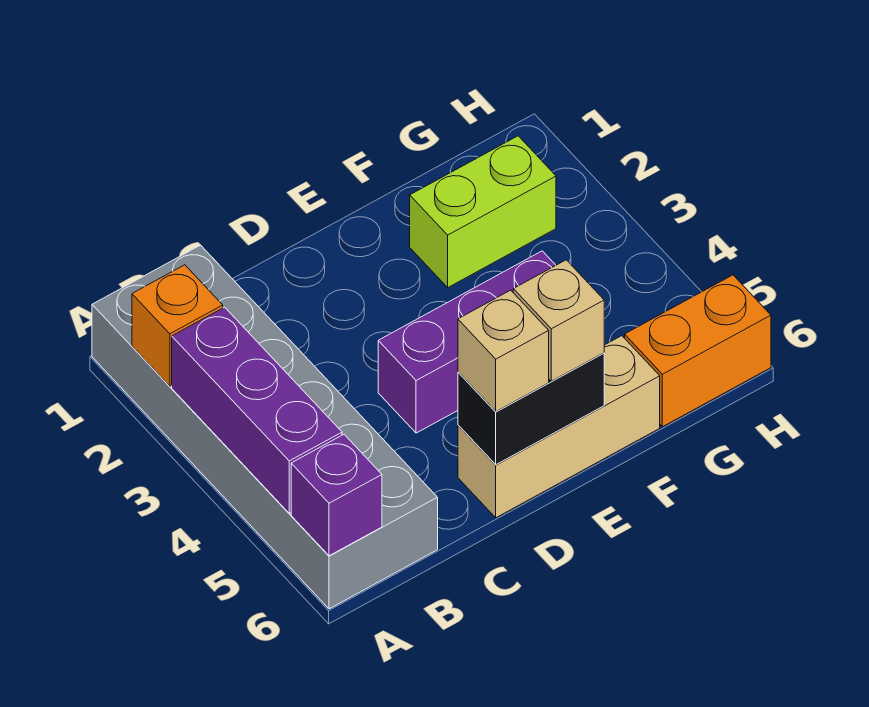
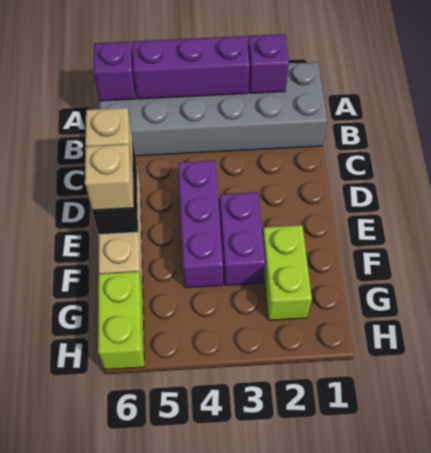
orange brick A2 level 2 -> purple brick A2 level 2
none -> purple brick E3:F3 level 1
orange brick G6:H6 level 1 -> lime brick G6:H6 level 1

